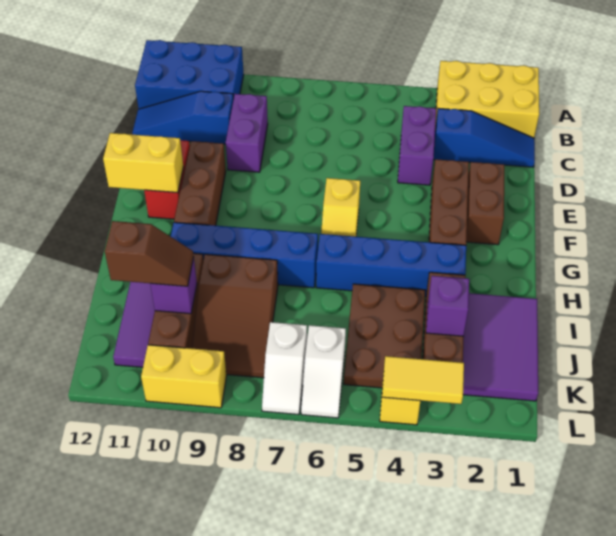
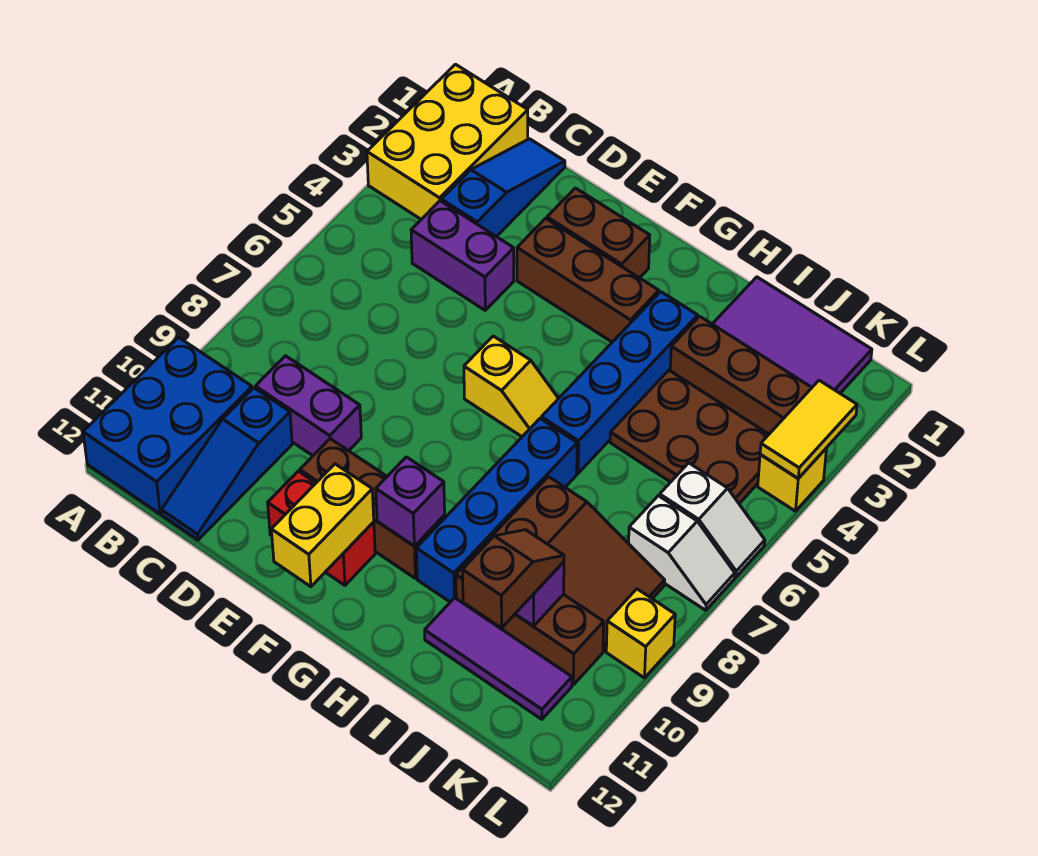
purple brick J3 level 2 -> purple brick G10 level 2
yellow brick L9:L10 level 1 -> yellow brick L9 level 1

